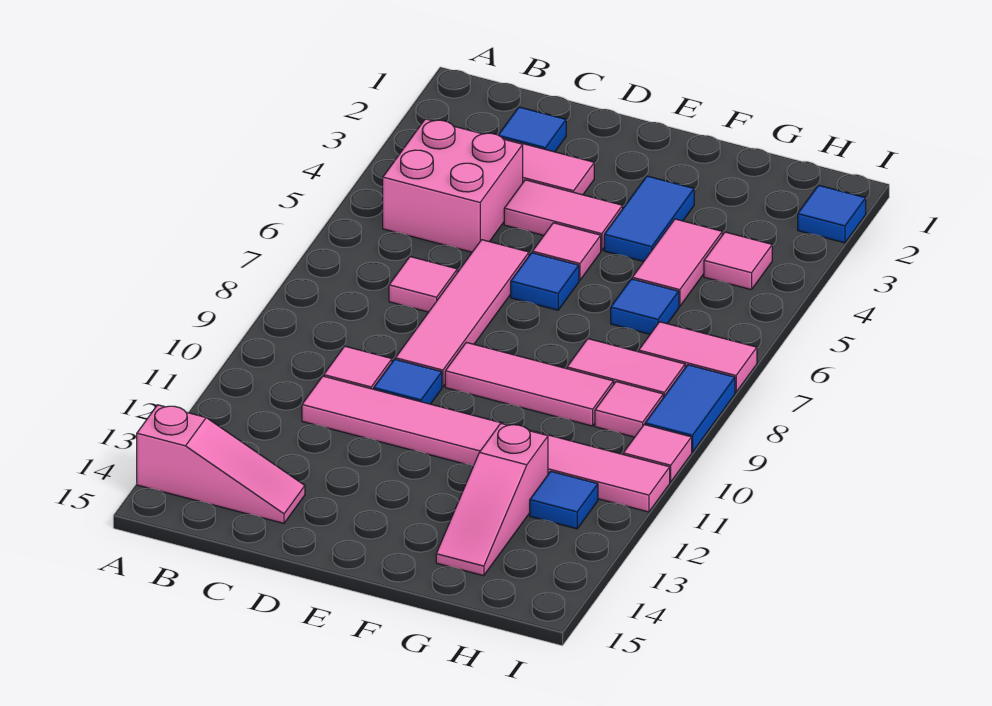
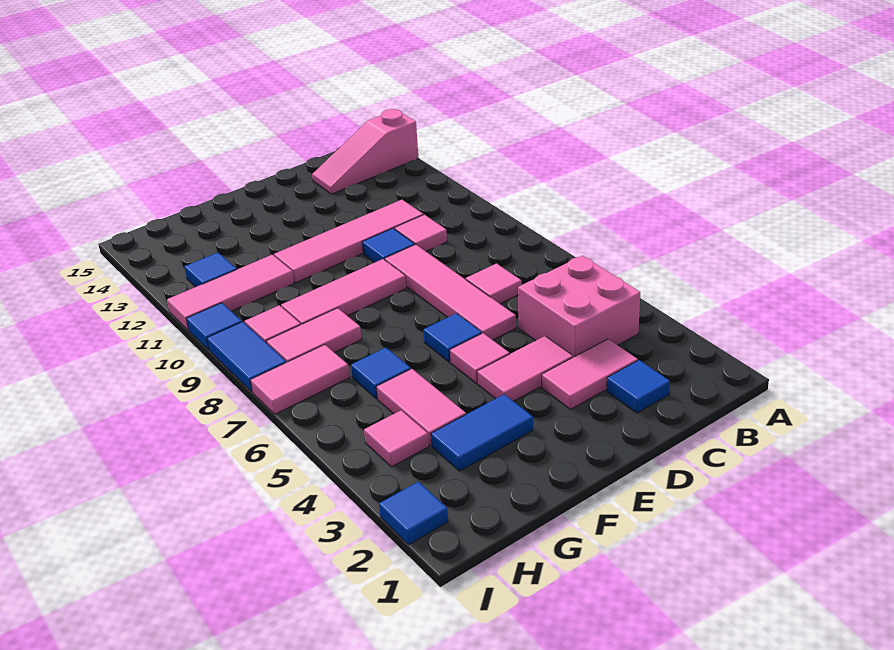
blue tile F3:F4 level 1 -> blue tile F3:G3 level 1
pink slope G12:G14 level 1 top 12 -> none
pink tile I10 level 1 -> blue tile I10 level 1

